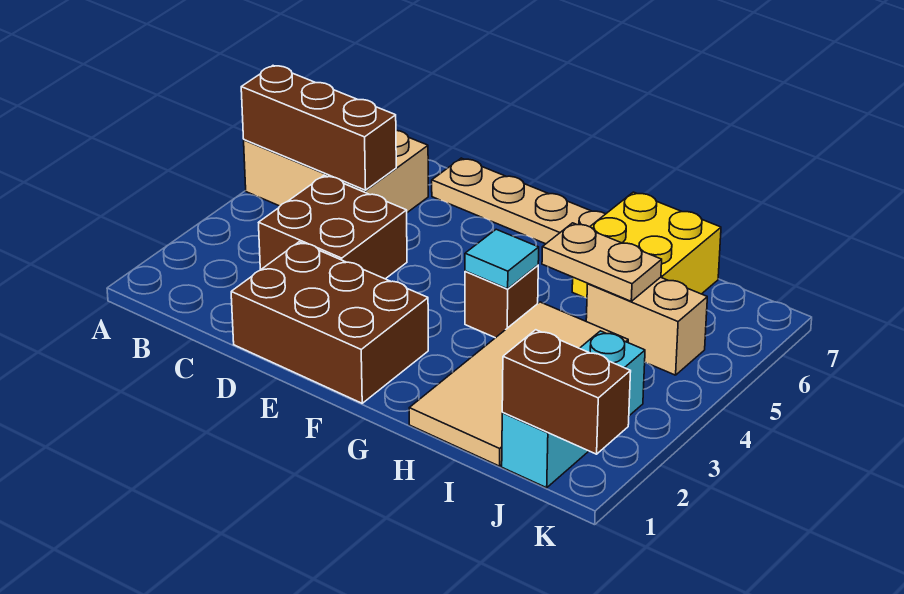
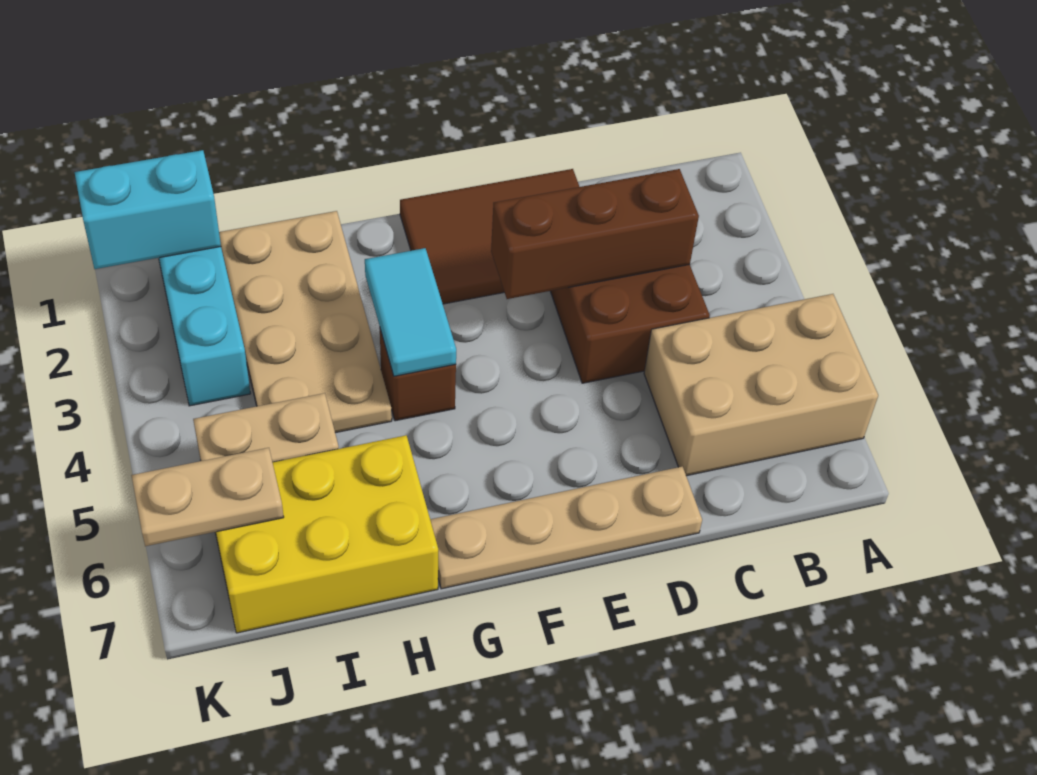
brown brick A5:C5 level 2 -> brown brick C3:E3 level 2
brown brick D1:F2 level 1 -> brown tile D1:F2 level 1
cyan tile G4 level 2 -> cyan tile G3:G4 level 2
tan tile H1:I4 level 1 -> tan plate H1:I4 level 1
tan plate H5:I5 level 2 -> tan plate J6:K6 level 2
yellow brick H6:I7 level 1 -> yellow brick H6:J7 level 1
brown brick J1:K1 level 2 -> cyan brick J1:K1 level 2

